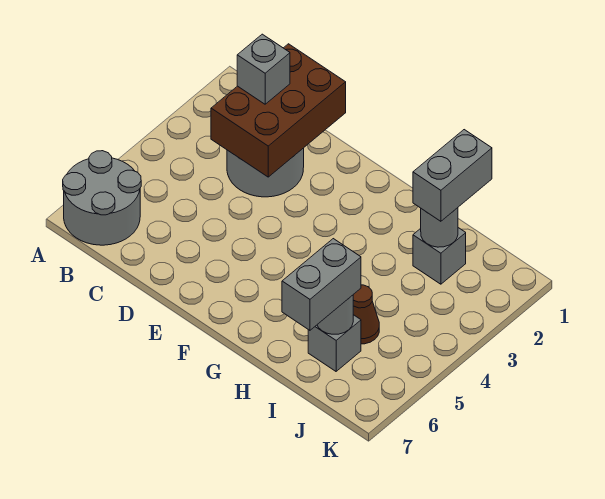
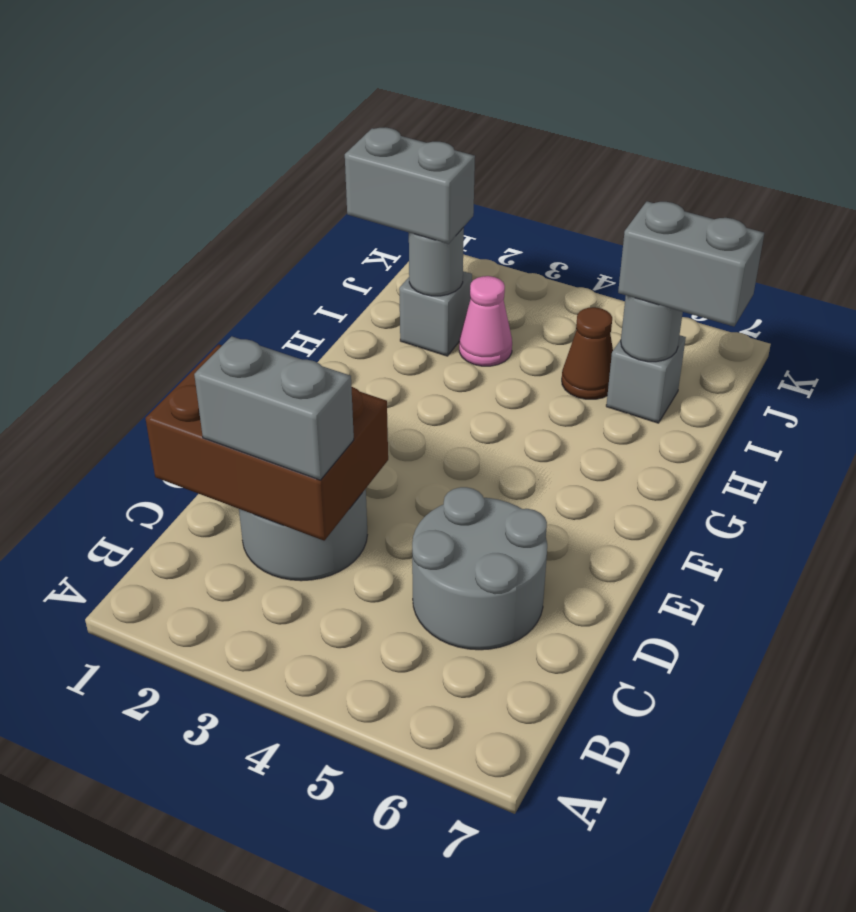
grey round brick A6:B7 level 1 -> grey round brick C5:D6 level 1
grey brick C2 level 3 -> grey brick C2:C3 level 3
none -> pink cone I3 level 1

